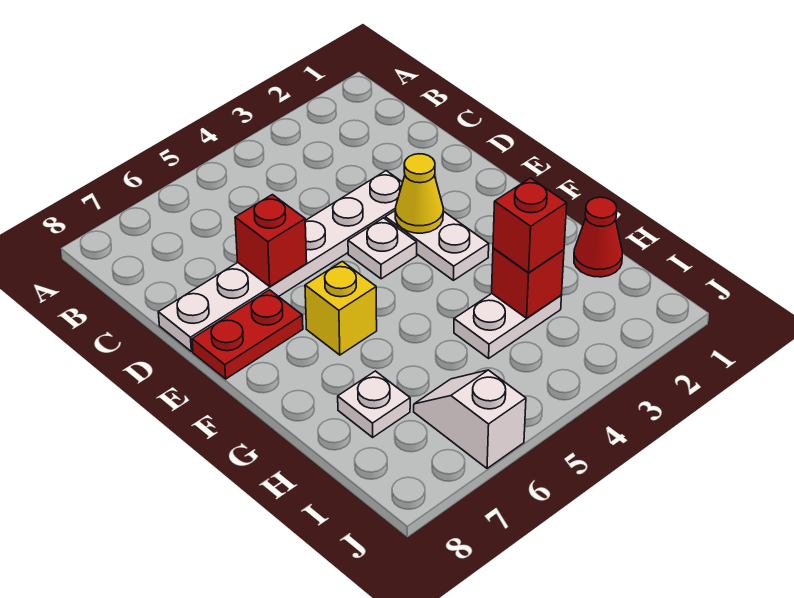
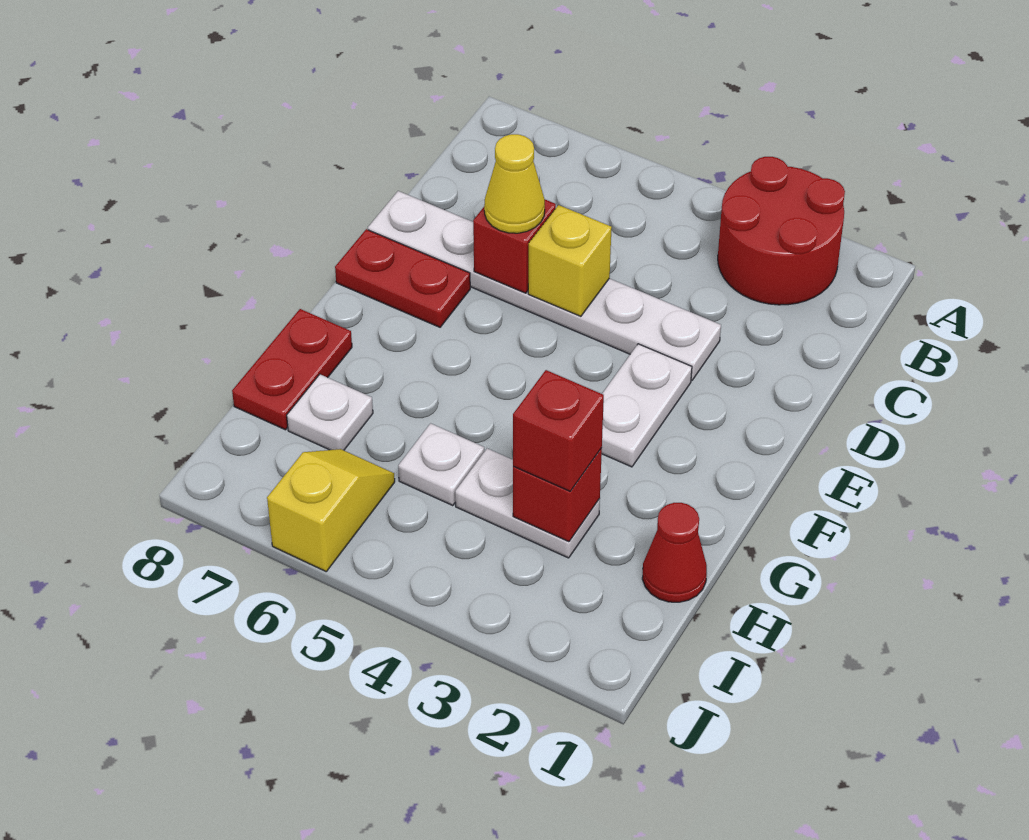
none -> red round brick A2:B3 level 1
yellow cone E3 level 2 -> yellow cone D6 level 3
white plate E4 level 1 -> white plate H5 level 1
yellow brick F6 level 1 -> yellow brick D5 level 2
none -> red plate G8:H8 level 1
white slope I6:J6 level 1 top J -> yellow slope I6:J6 level 1 top J

